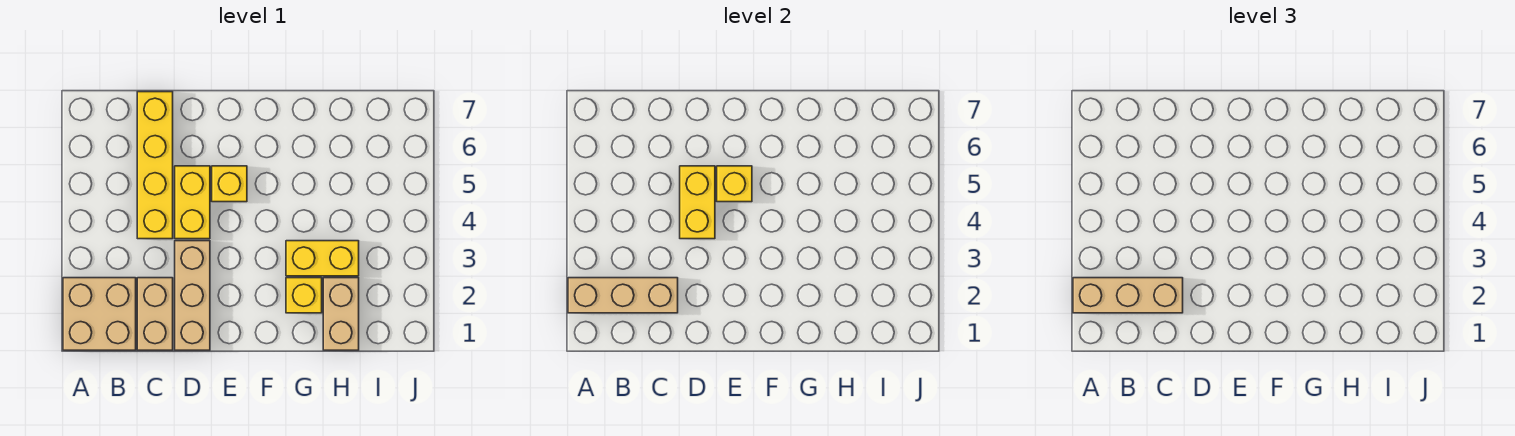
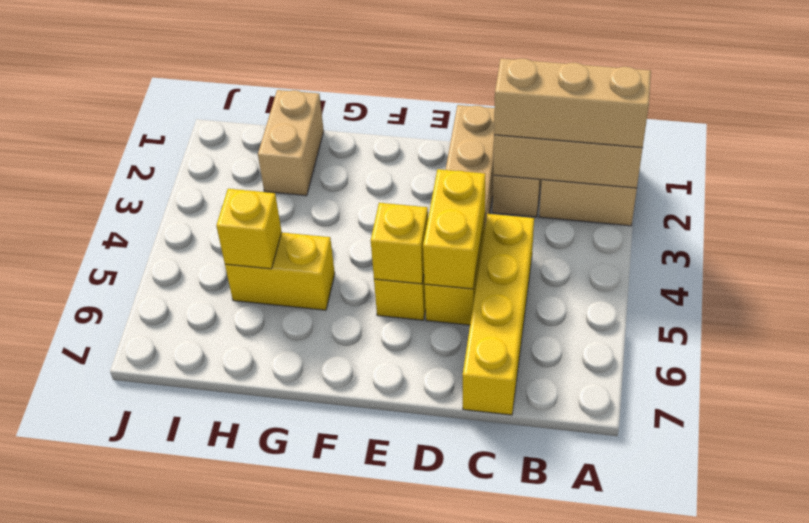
yellow brick G2 level 1 -> yellow brick H5 level 2
yellow brick G3:H3 level 1 -> yellow brick G5:H5 level 1

